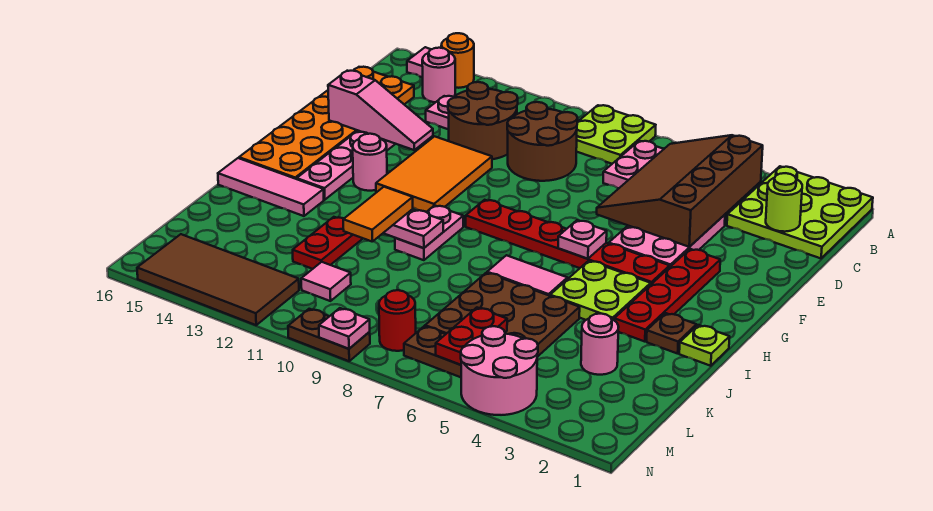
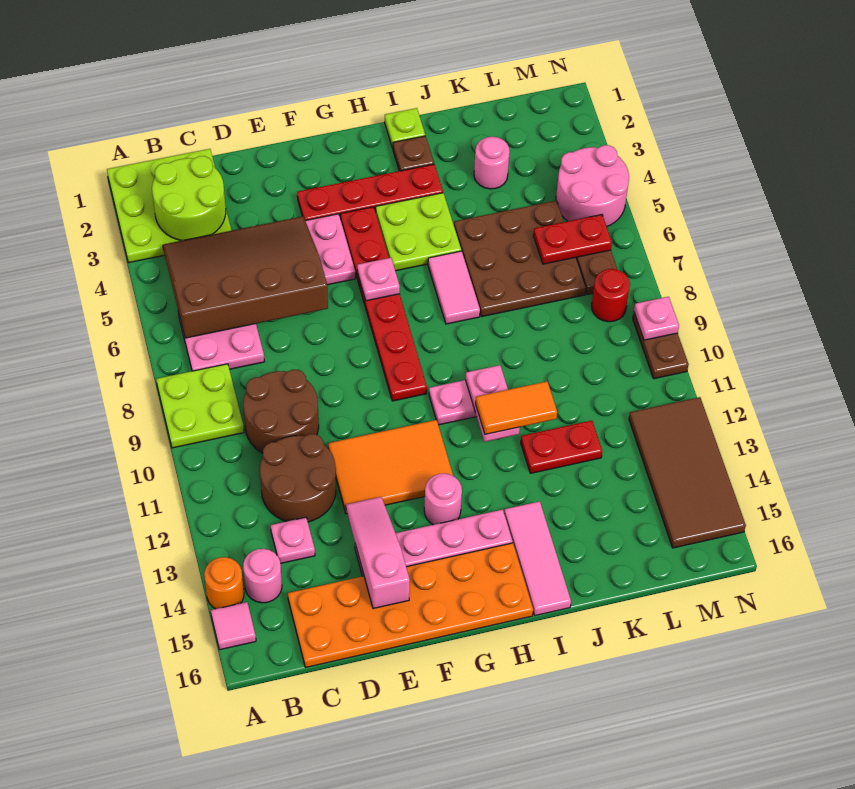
brown slope B4:E6 level 2 top 4 -> brown slope B4:E6 level 2 top 6
lime round brick C2 level 2 -> lime round brick B2:C3 level 2
pink tile L11 level 1 -> none

